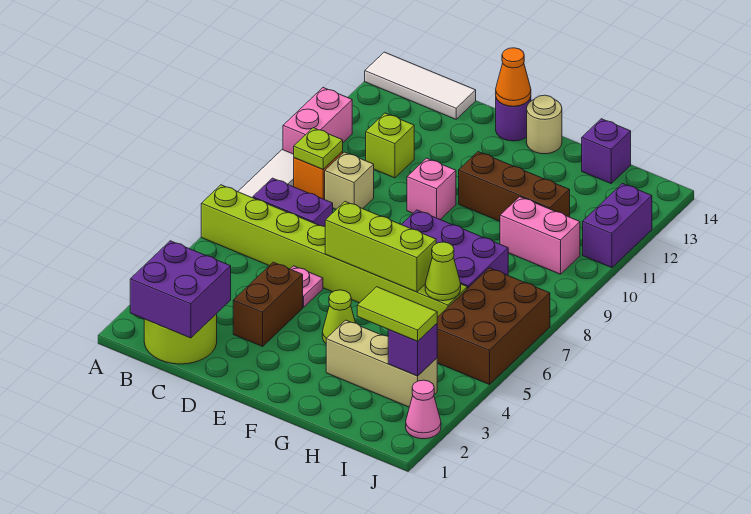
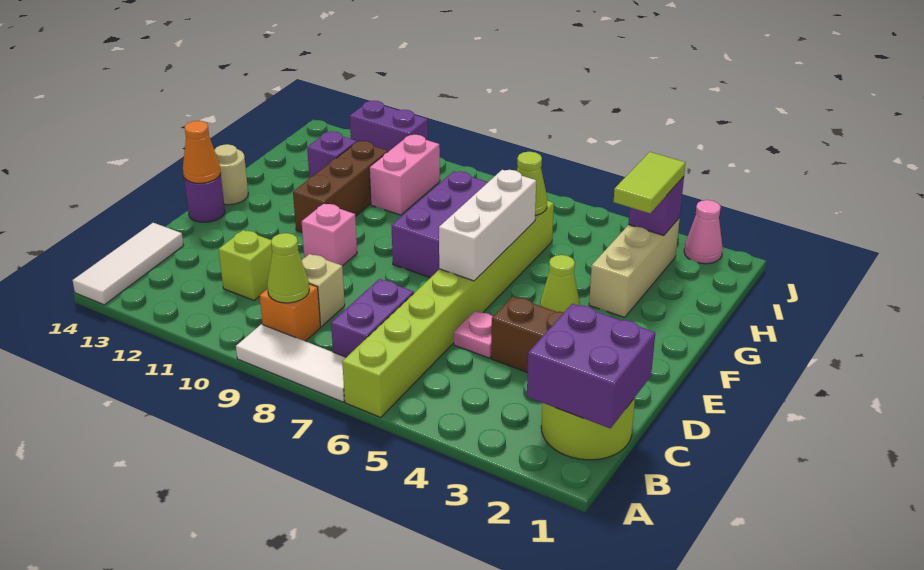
pink brick A10:A11 level 1 -> none
lime plate B9 level 2 -> lime cone B9 level 2
lime brick E6:G6 level 2 -> white brick E6:G6 level 2
purple brick H14 level 1 -> purple brick H12 level 1
brown brick I5:J7 level 1 -> none

